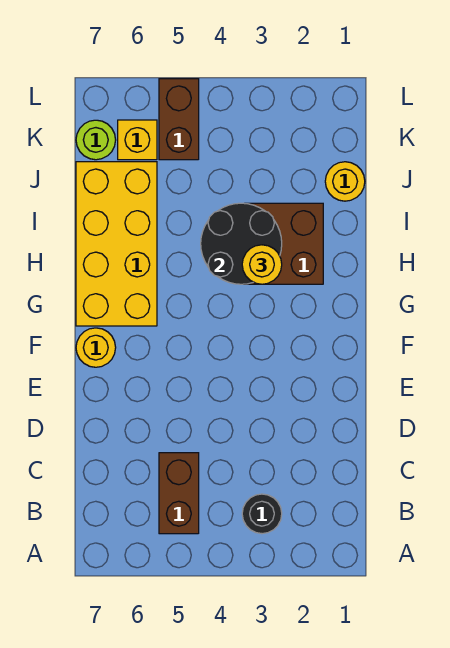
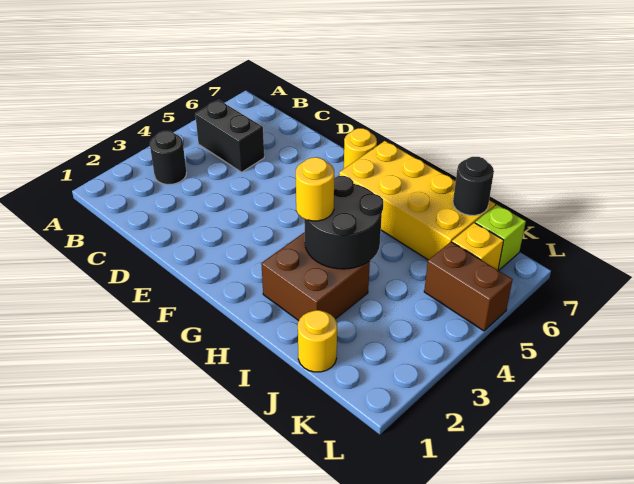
brown brick B5:C5 level 1 -> black brick B5:C5 level 1
none -> black round brick J7 level 2
lime round brick K7 level 1 -> lime brick K7 level 1

